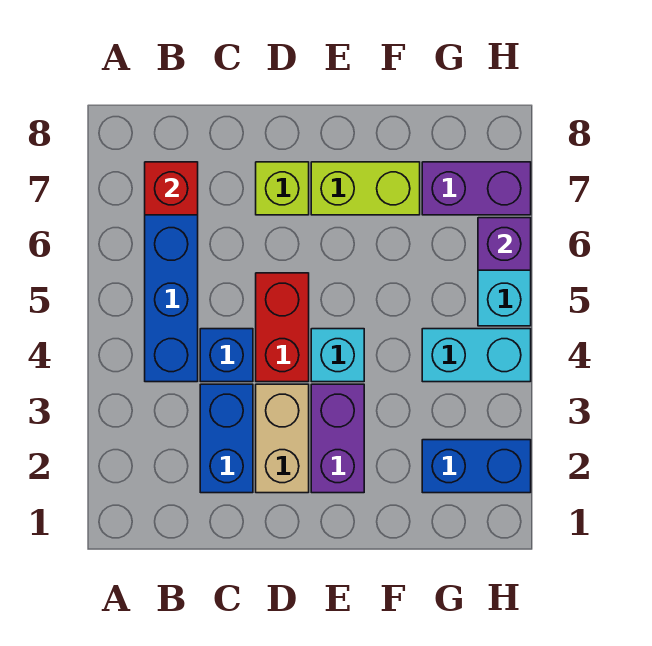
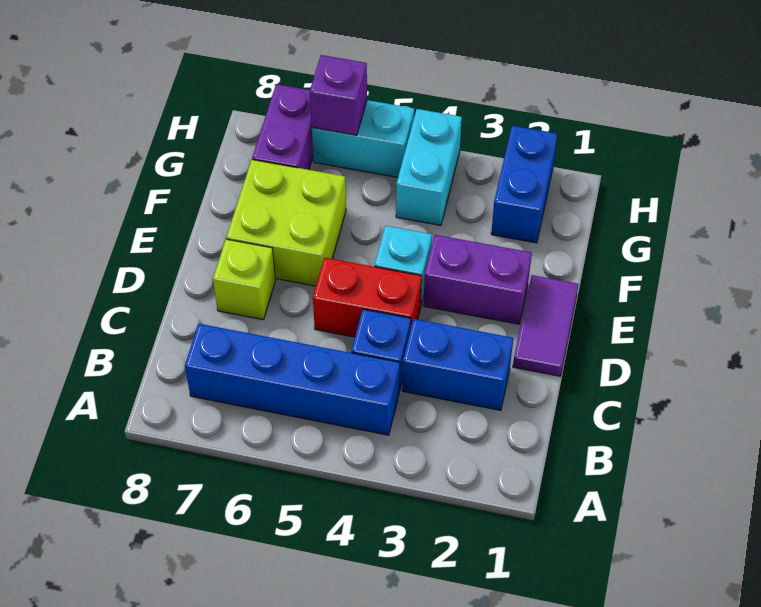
red brick B7 level 2 -> none
none -> purple tile D1:E1 level 1
tan brick D2:D3 level 1 -> none
lime brick E7:F7 level 1 -> lime brick E6:F7 level 1

